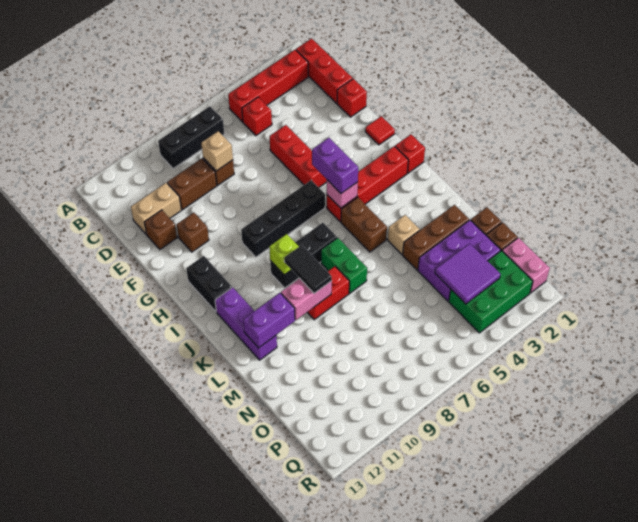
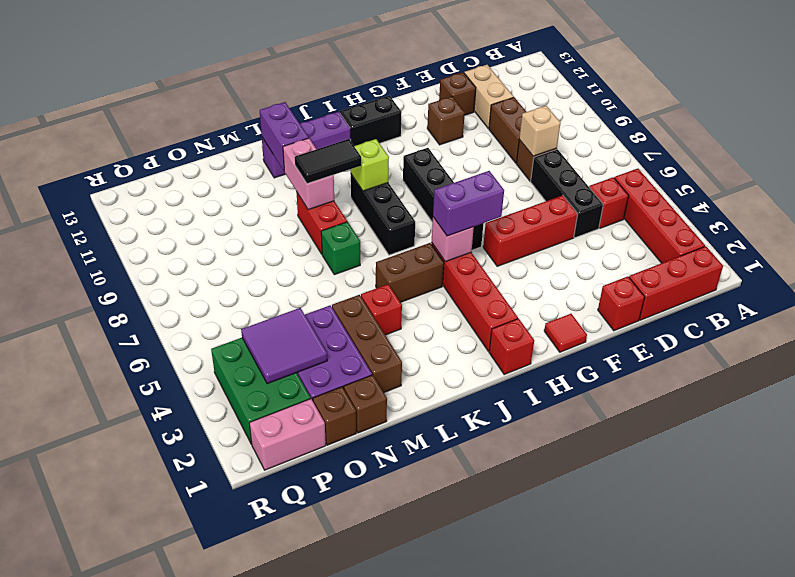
black brick B7:B9 level 1 -> black brick D5:D7 level 1
green brick K7:L7 level 1 -> green brick L7 level 1
tan brick L4 level 1 -> red brick L4 level 1

